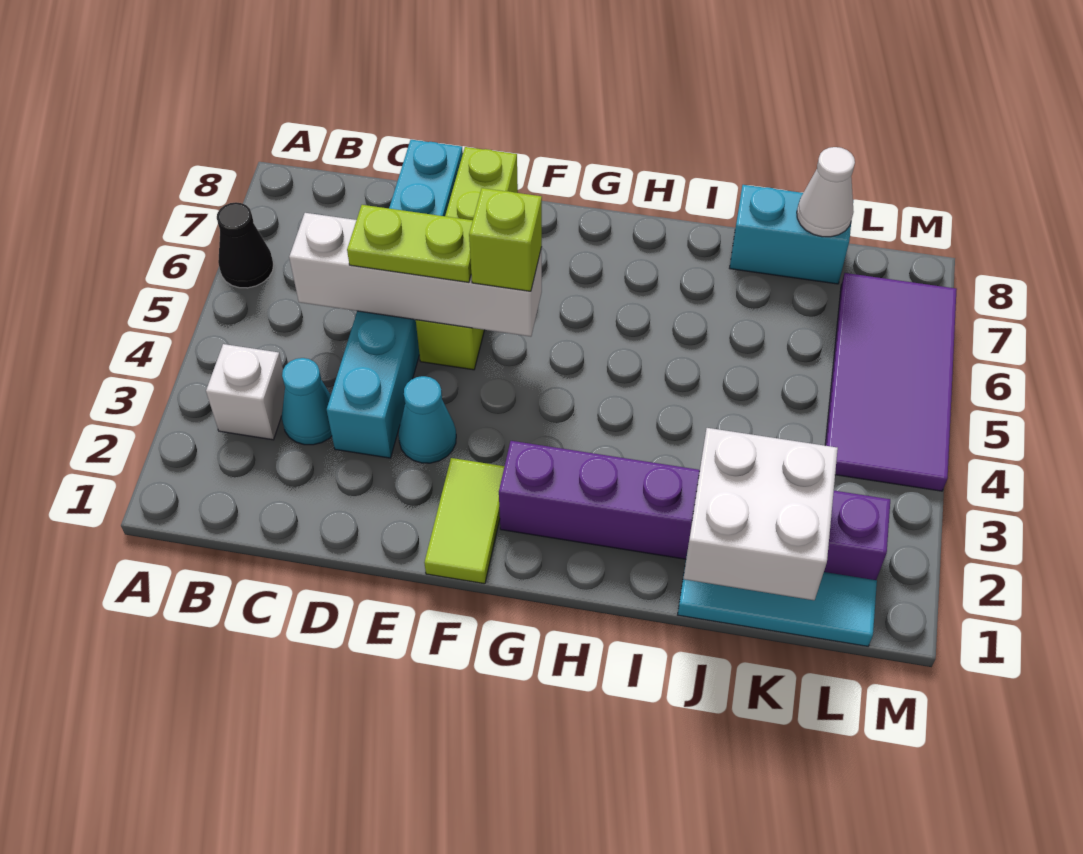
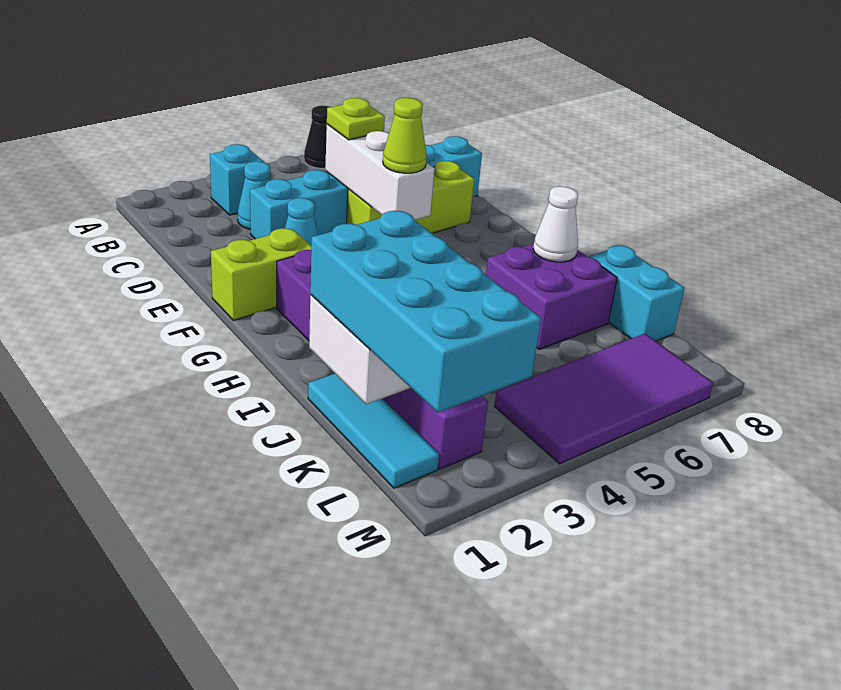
white brick B3 level 1 -> cyan brick B3 level 1
white brick C5:F5 level 2 -> white brick D5:F5 level 2
lime plate D5:E5 level 3 -> lime plate D5 level 3
lime brick E5:E8 level 1 -> lime brick E5:E7 level 1
lime tile F1:F2 level 1 -> lime brick F1:F2 level 1
lime brick F5 level 3 -> lime cone F5 level 3
none -> purple brick I6:J7 level 1
none -> cyan brick J1:M2 level 3
white cone K8 level 2 -> white cone I7 level 2

